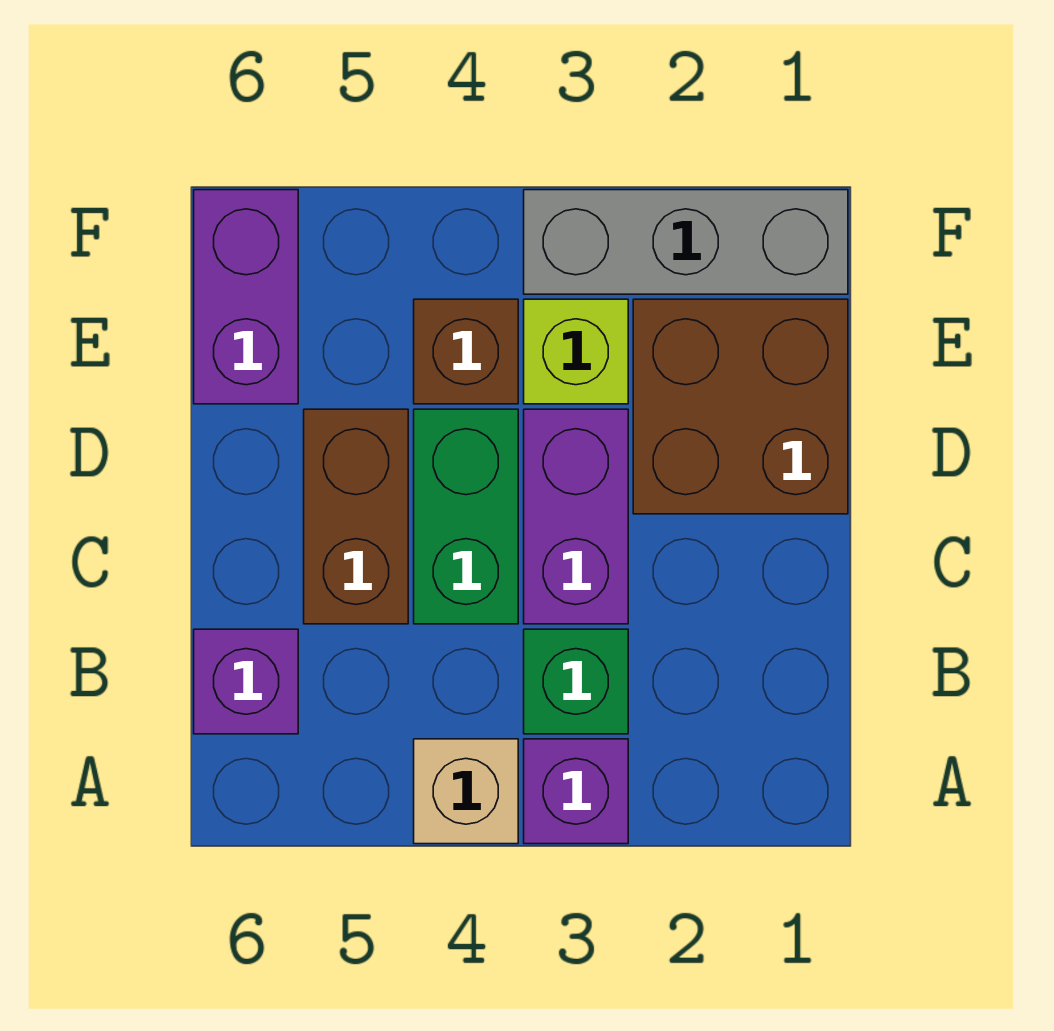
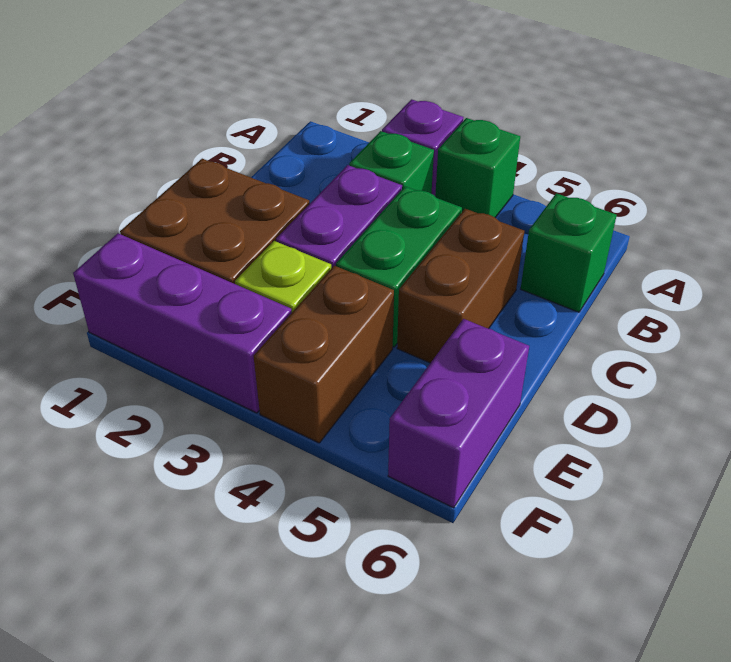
tan brick A4 level 1 -> green brick A4 level 1
purple brick B6 level 1 -> green brick B6 level 1
brown brick E4 level 1 -> brown brick E4:F4 level 1
grey brick F1:F3 level 1 -> purple brick F1:F3 level 1

